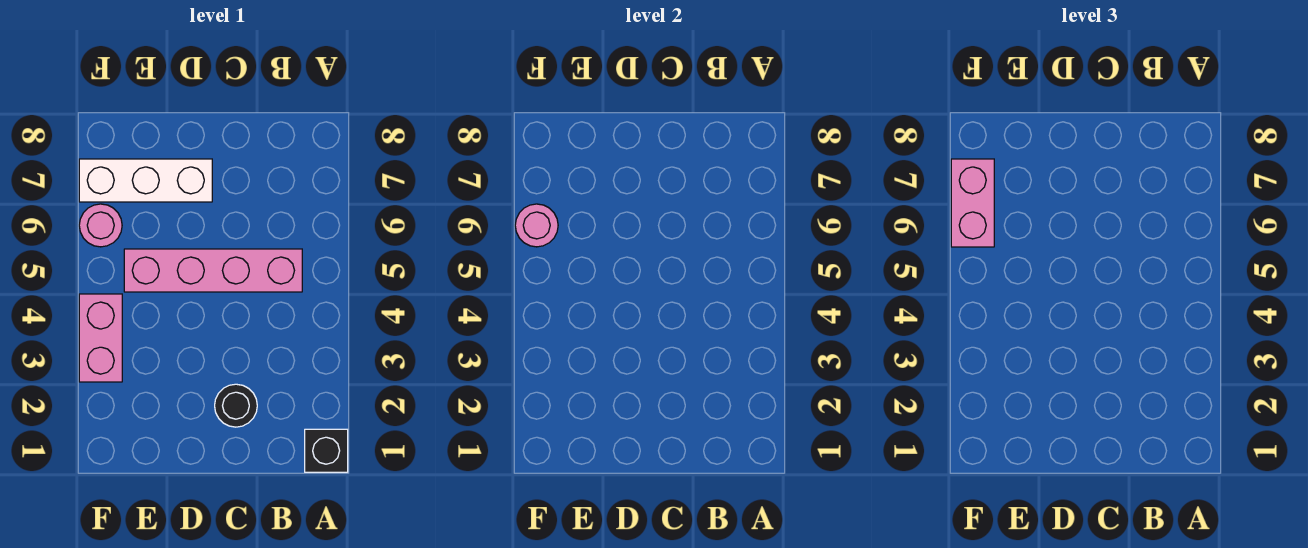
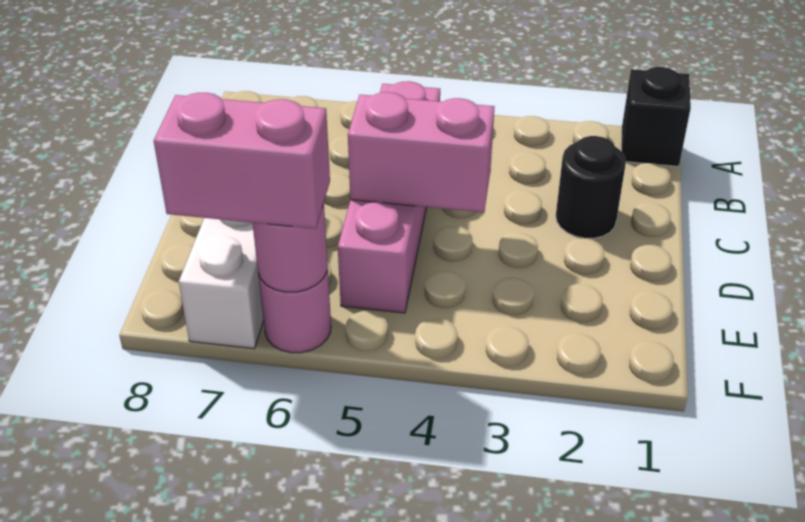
pink brick F3:F4 level 1 -> pink brick D4:D5 level 2

